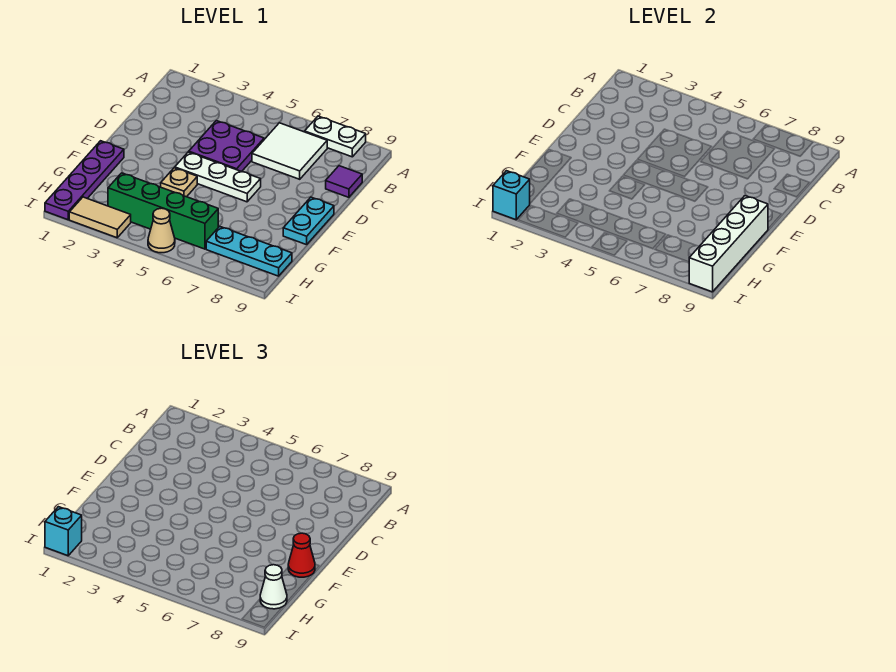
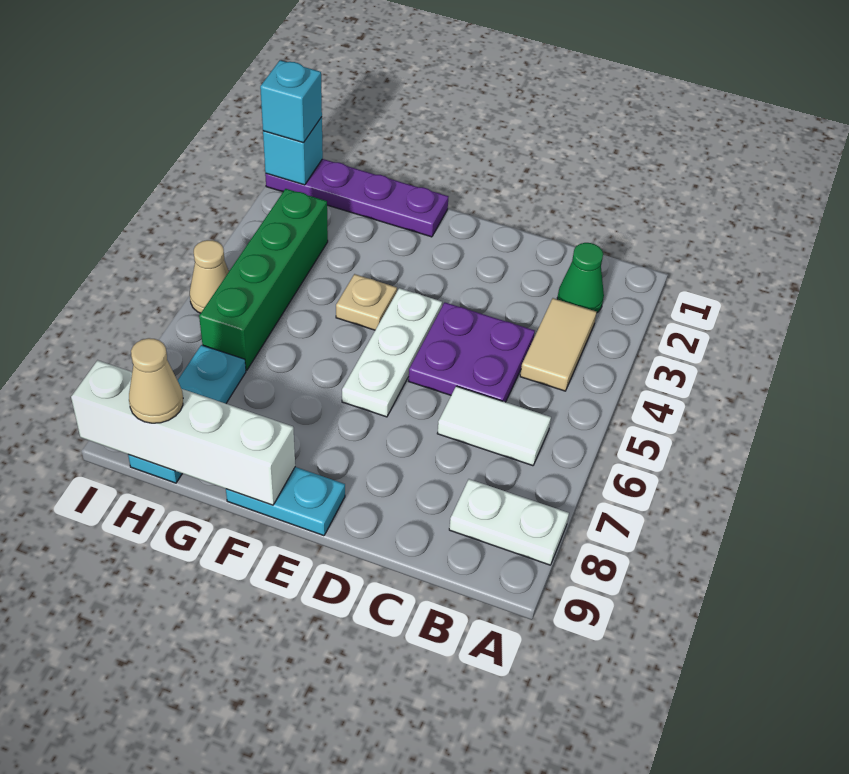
white plate A7:A8 level 1 -> white plate A8:B8 level 1
none -> green cone B2 level 1
white tile B6:C7 level 1 -> white tile B6:C6 level 1
purple tile C9 level 1 -> none
red cone F9 level 3 -> none
white cone H9 level 3 -> tan cone H9 level 3
tan tile I2:I3 level 1 -> tan tile B3:B4 level 1

